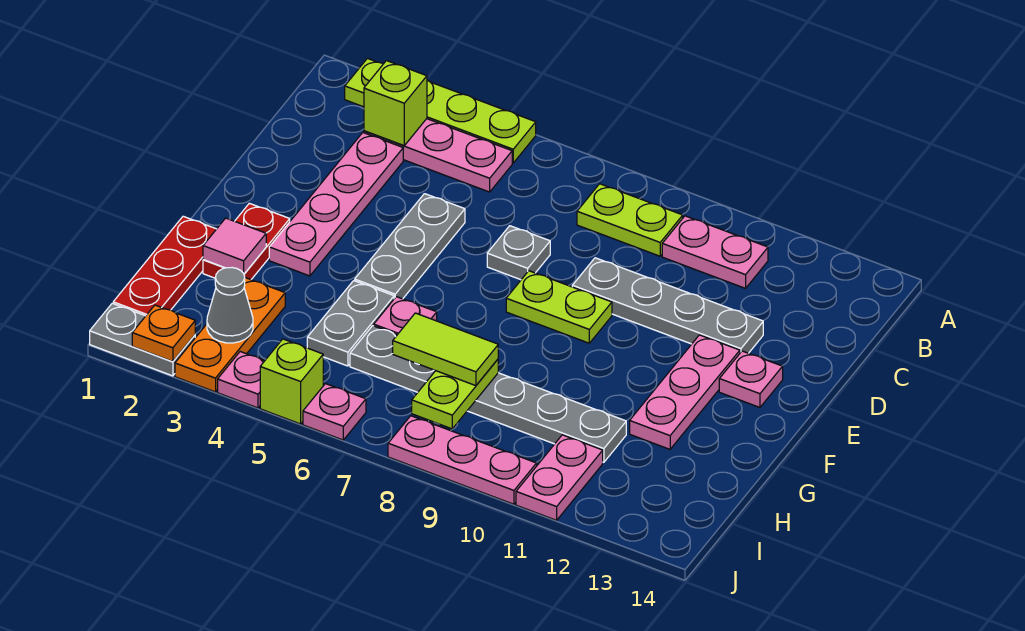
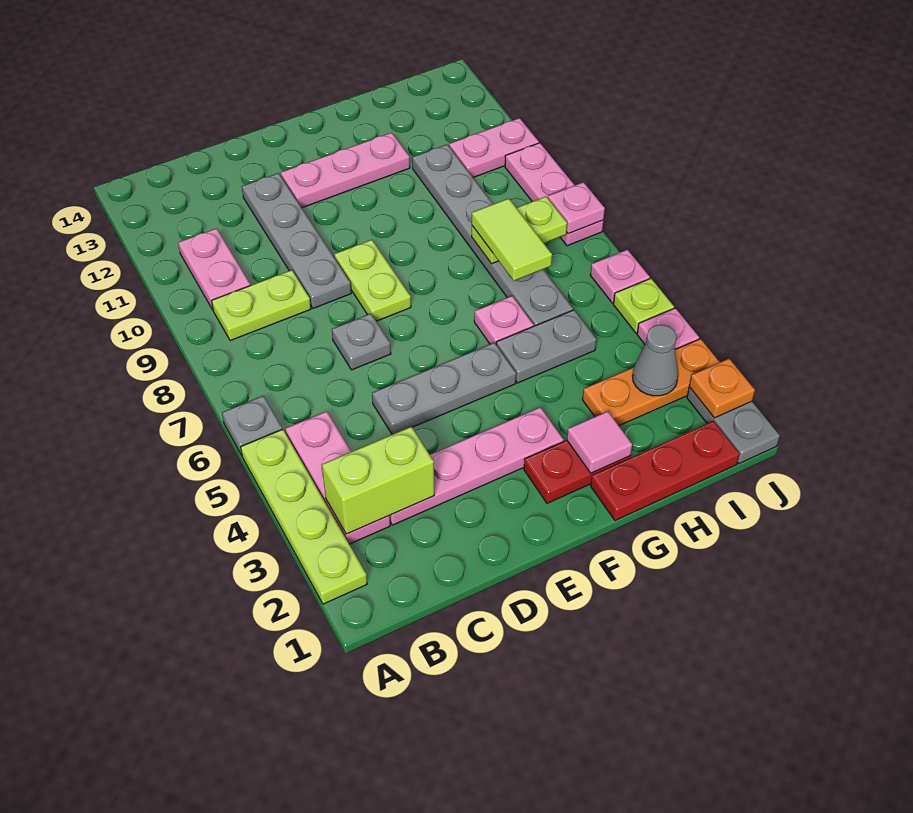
none -> grey plate A6 level 1
lime brick B3 level 2 -> lime brick B3:C3 level 2
lime plate B8:B9 level 1 -> lime plate B9:C9 level 1
pink plate E13 level 1 -> pink plate J8 level 2
lime brick J5 level 1 -> lime plate J5 level 1

